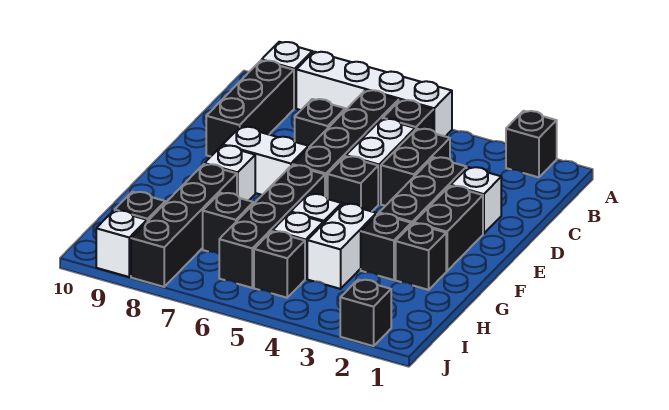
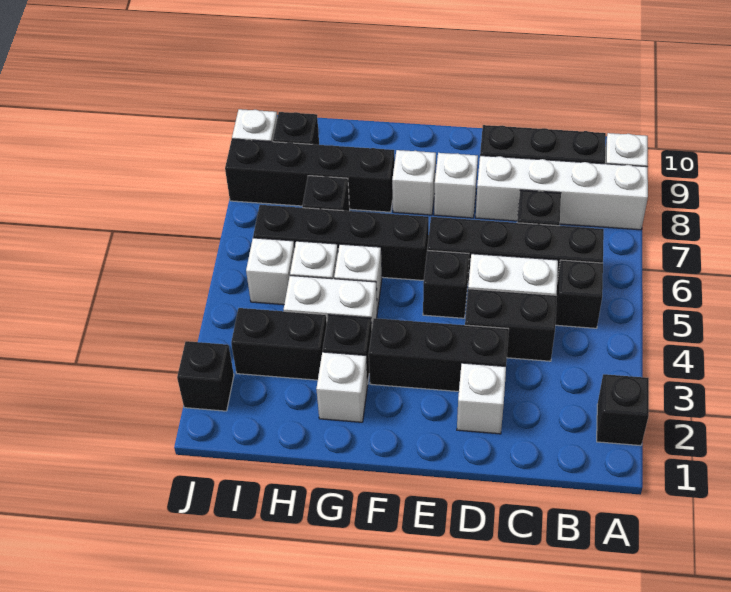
white brick A5:A8 level 1 -> white brick A8:D8 level 1
black brick E2:F2 level 1 -> black brick H3:I3 level 1
white brick E7:E8 level 1 -> white brick E8 level 1
black brick G2 level 1 -> white brick G2 level 1
black brick I5 level 1 -> white brick I5 level 1

